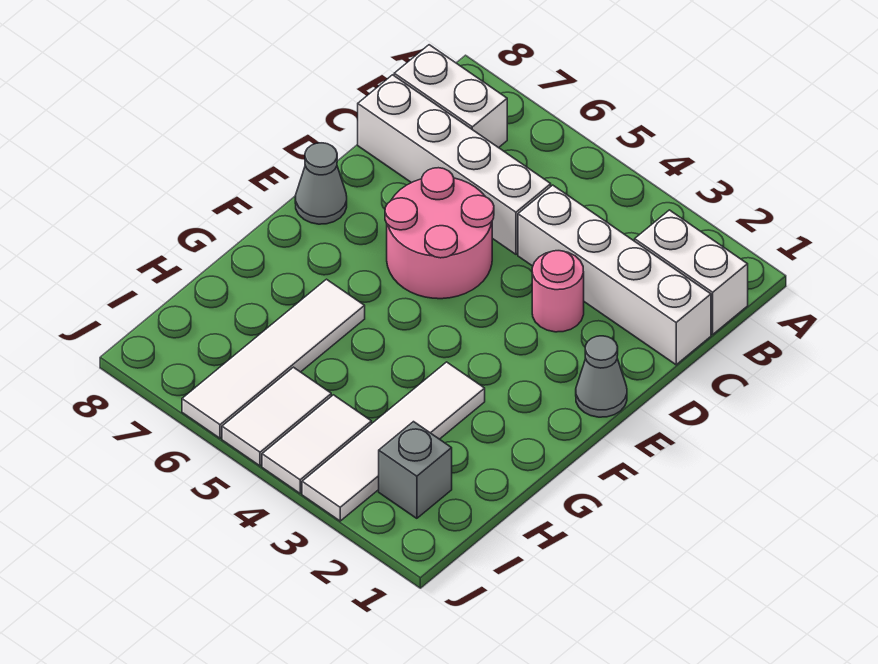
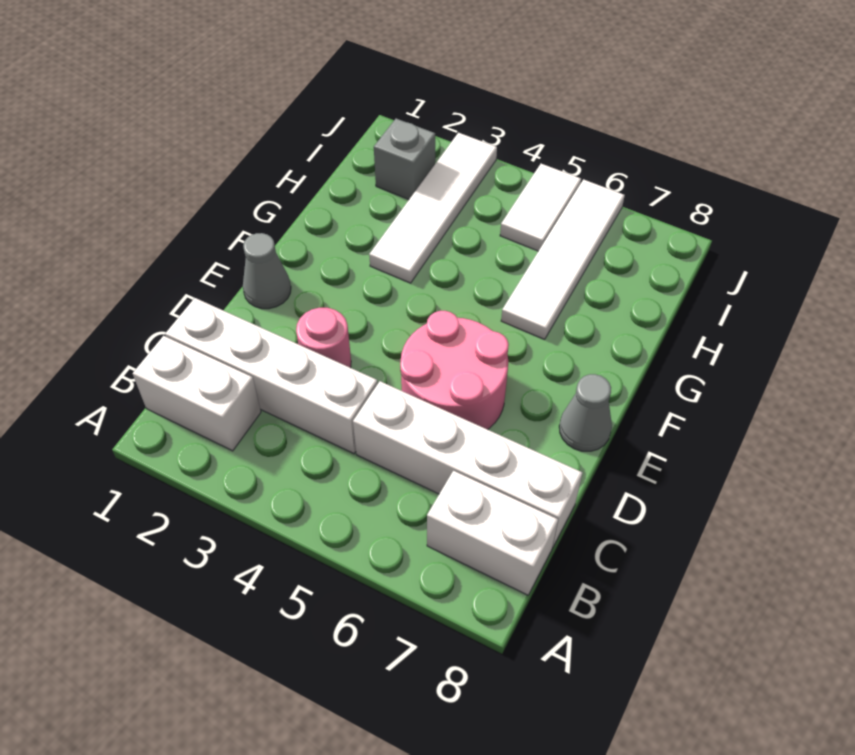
white tile I4:J4 level 1 -> none

